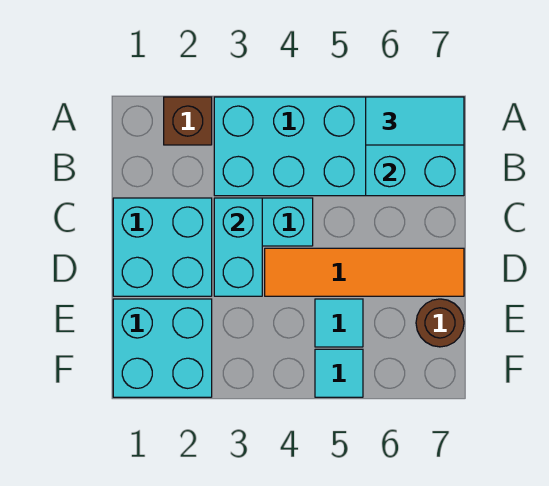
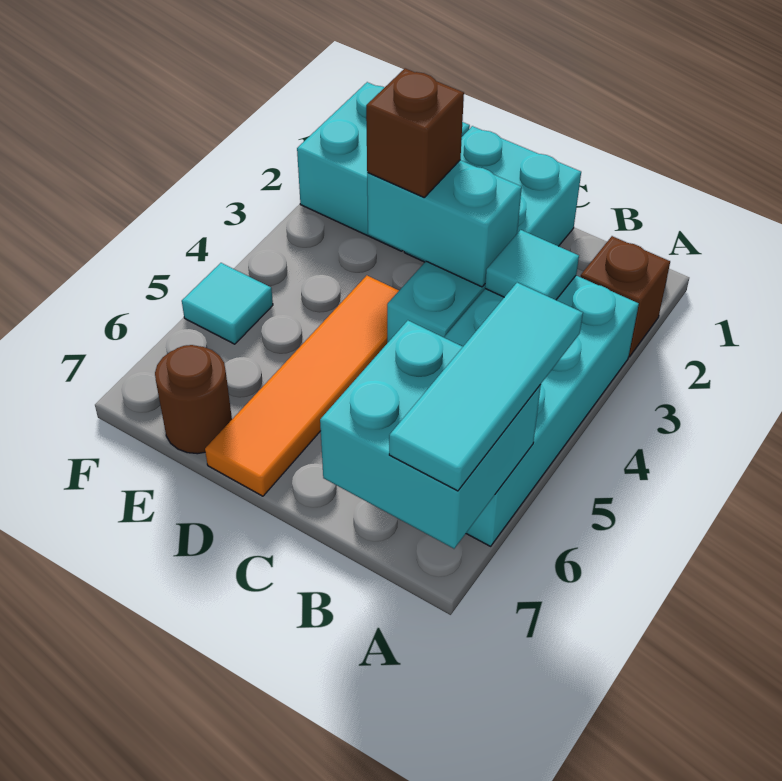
cyan tile A6:A7 level 3 -> cyan tile A5:A7 level 3
none -> brown brick D3 level 3
cyan tile E5 level 1 -> cyan tile B3 level 2

